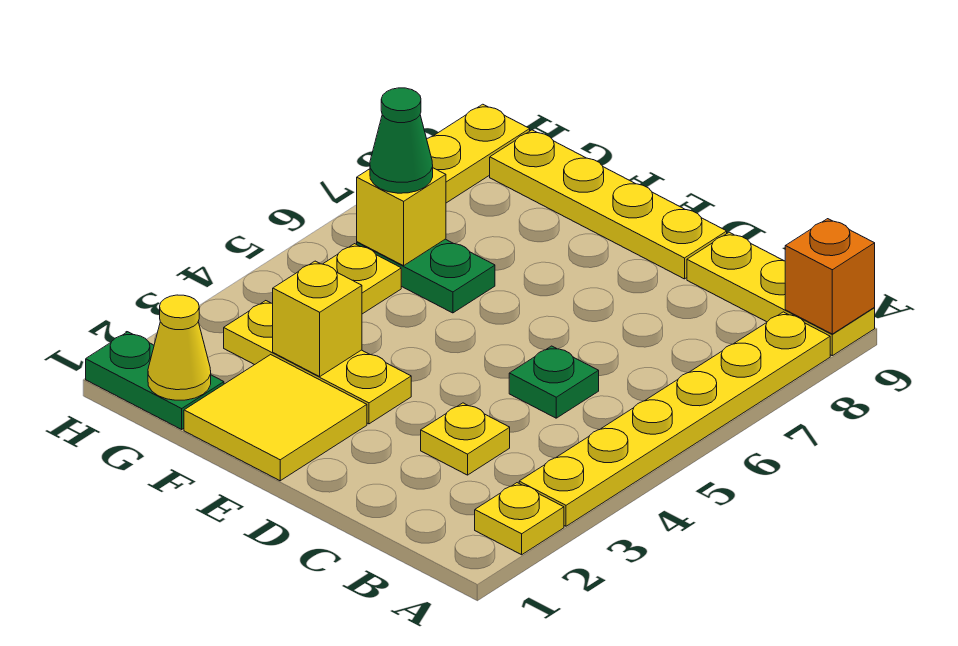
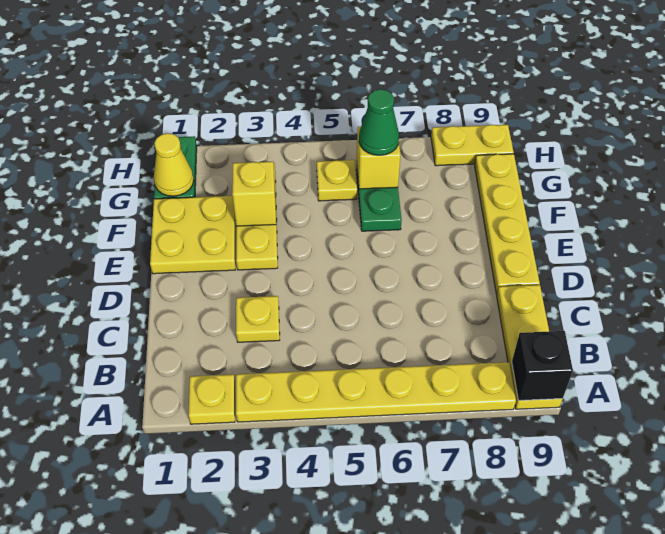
orange brick A9 level 2 -> black brick A9 level 2
green plate C5 level 1 -> none
yellow tile E1:F2 level 1 -> yellow plate E1:F2 level 1

